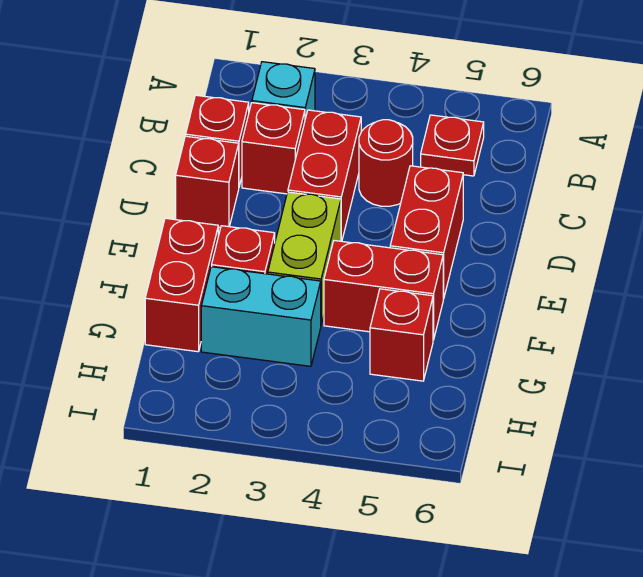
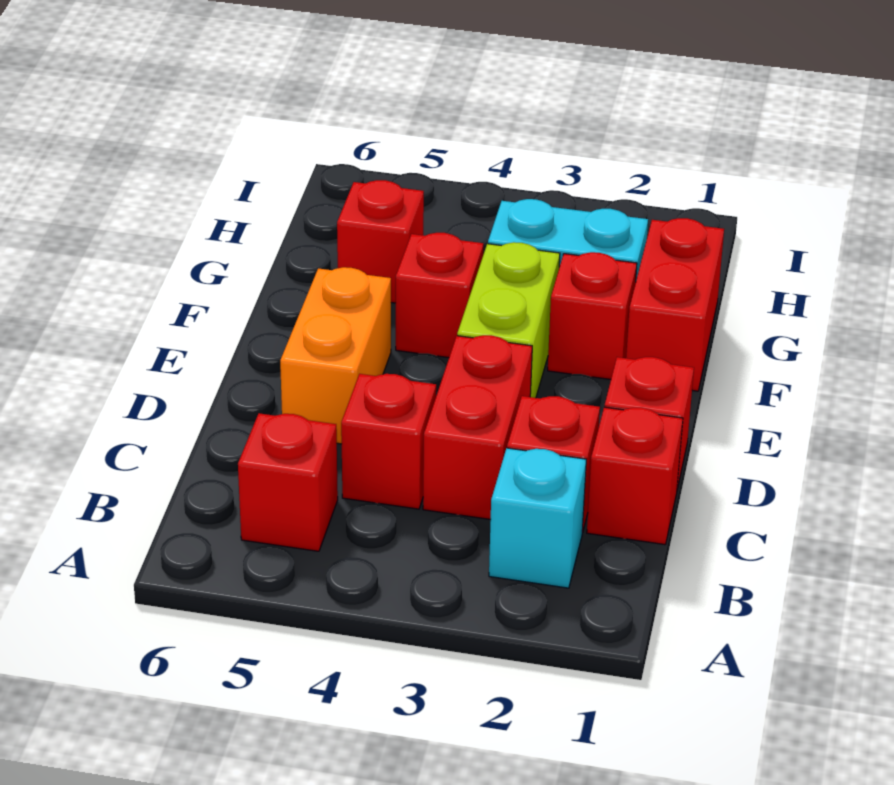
red plate B5 level 1 -> red brick B5 level 1
red round brick C4 level 1 -> red brick C4 level 1
red brick D5:E5 level 1 -> orange brick D5:E5 level 1
red brick F4:F5 level 1 -> red brick F4 level 1

